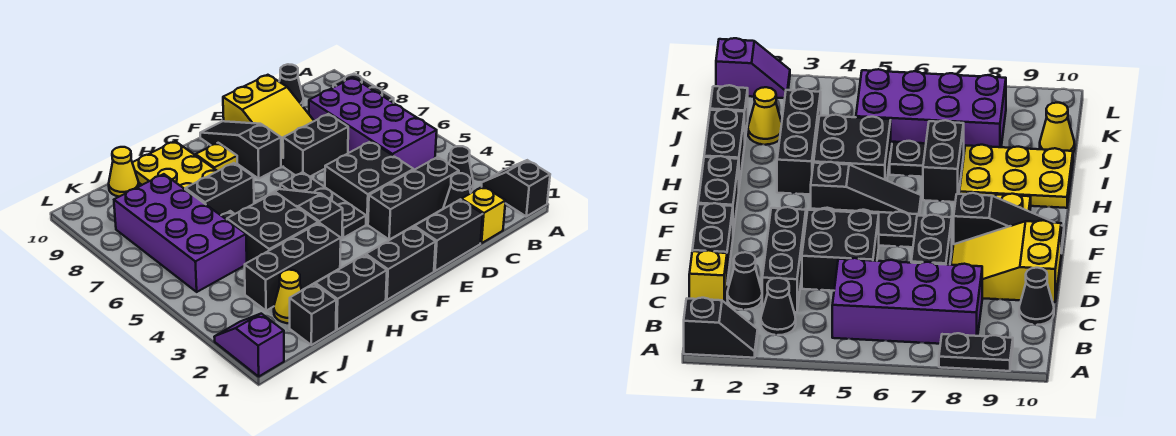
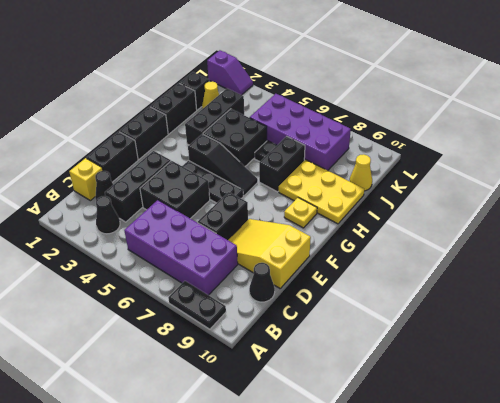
black slope A1:A2 level 1 top 1 -> none
black slope F8:F10 level 1 top 8 -> none

